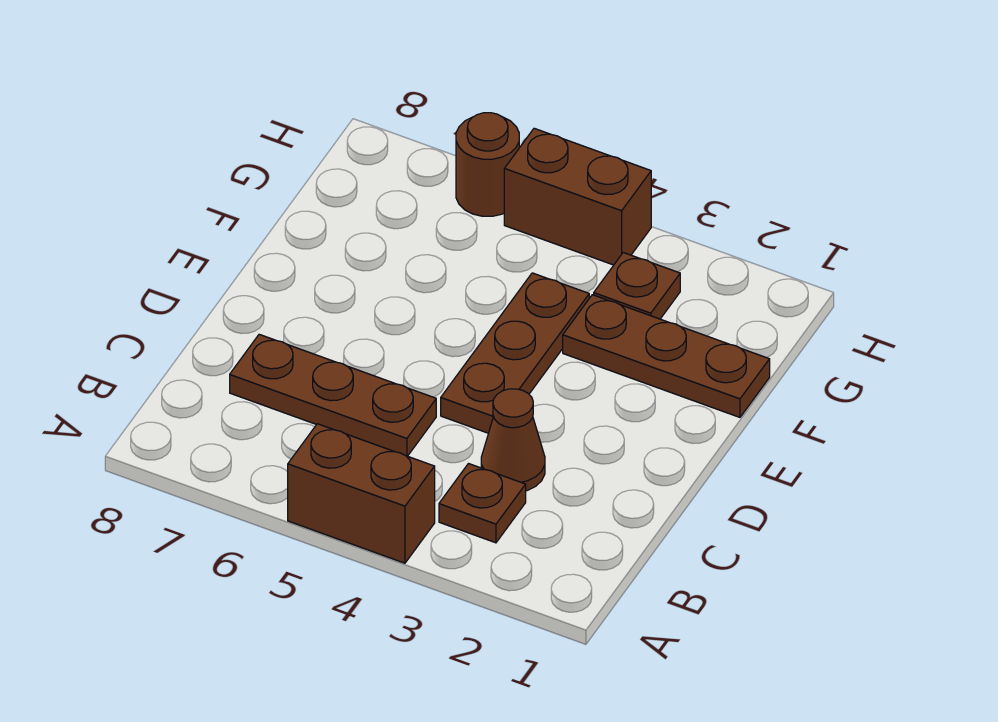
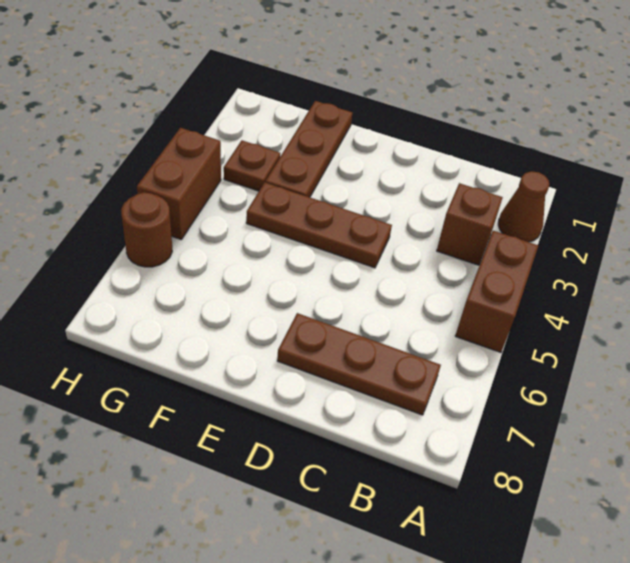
brown plate B3 level 1 -> brown brick B3 level 1
brown cone C3 level 1 -> brown cone A2 level 1
brown plate C5:C7 level 1 -> brown plate B7:D7 level 1

